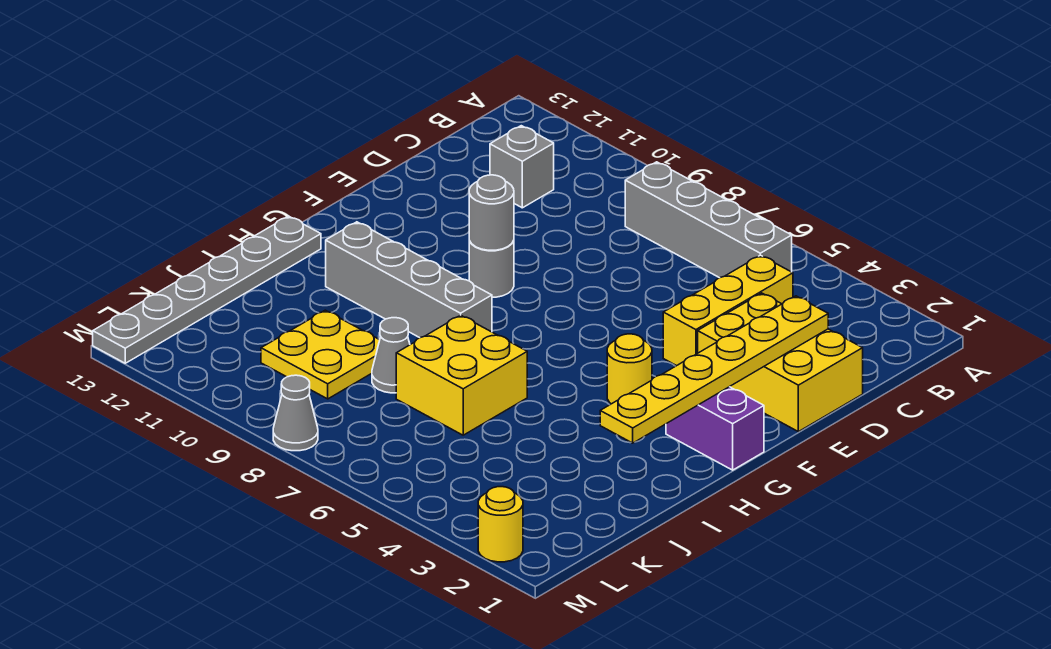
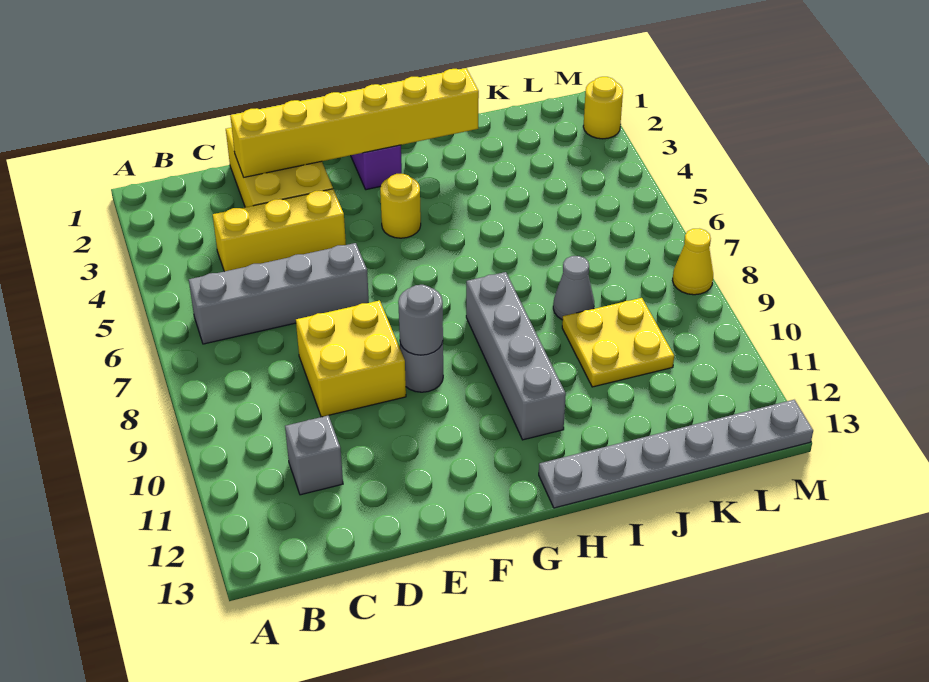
grey brick B5:B8 level 1 -> grey brick B6:E6 level 1
yellow plate D2:I2 level 2 -> yellow brick D2:I2 level 2
yellow brick I6:J7 level 1 -> yellow brick D8:E9 level 1
grey cone M8 level 1 -> yellow cone M8 level 1

